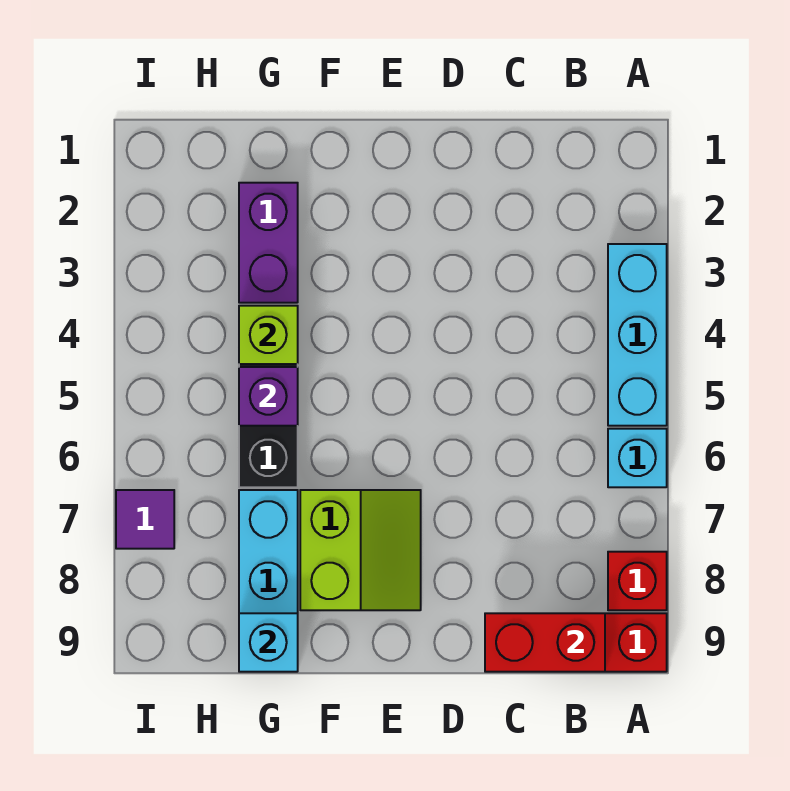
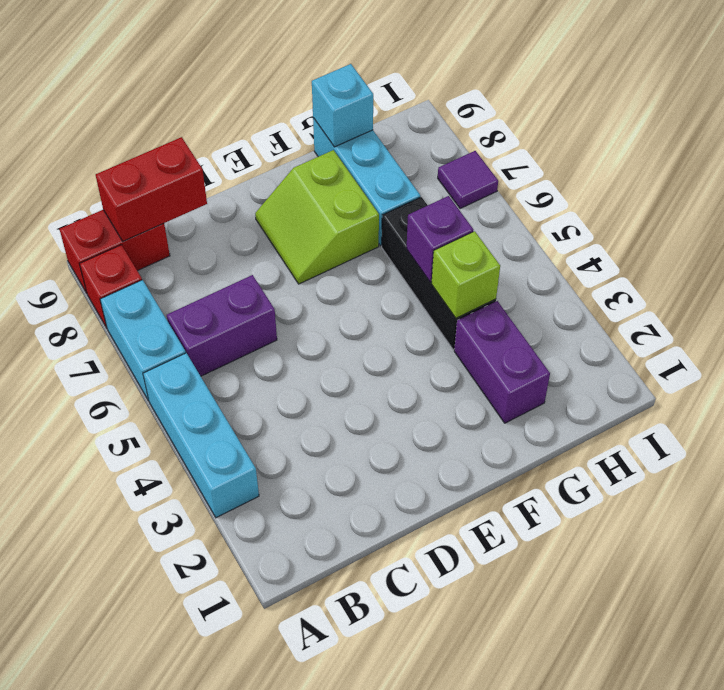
cyan brick A6 level 1 -> cyan brick A6:A7 level 1
none -> purple brick B6:C6 level 1

